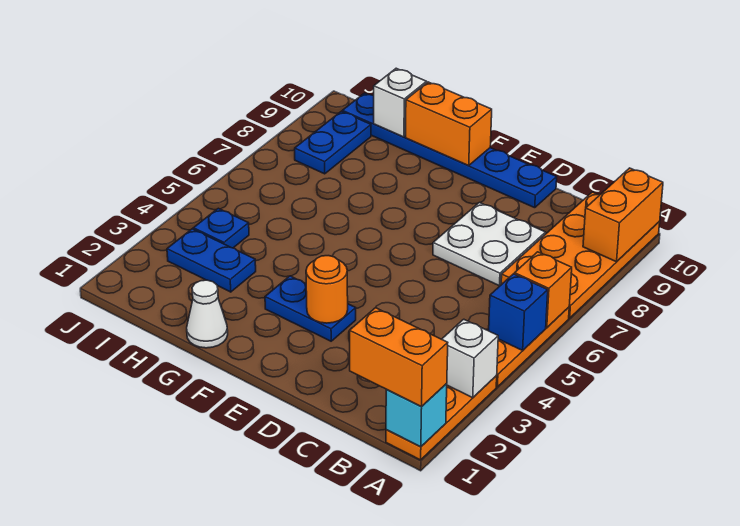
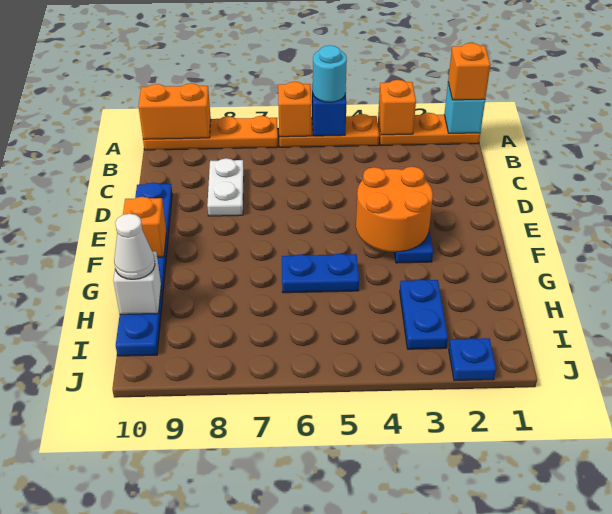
orange brick A1:B1 level 3 -> orange brick A1 level 3
white brick A3 level 2 -> orange brick A3 level 2
none -> cyan round brick A5 level 3
orange plate A7:B10 level 1 -> orange plate A7:A10 level 1
white plate C7:D8 level 1 -> white plate C8:D8 level 1
orange round brick E3 level 2 -> orange round brick E3:F4 level 2
orange brick F10:G10 level 2 -> orange brick F10 level 2
white cone G1 level 1 -> white cone H10 level 3
blue plate I4 level 1 -> blue plate J2 level 1
blue plate I8:I9 level 1 -> blue plate G5:G6 level 1

